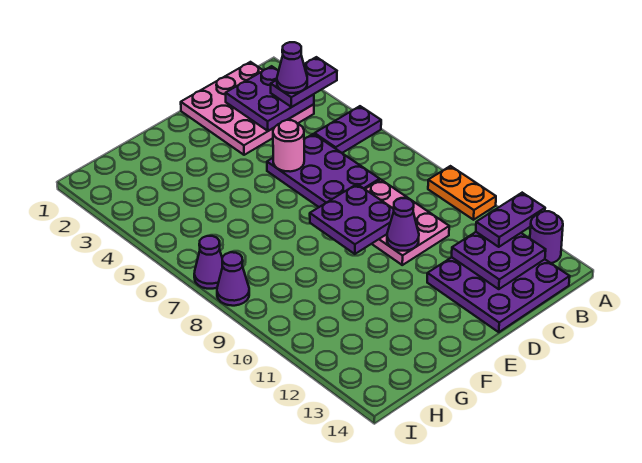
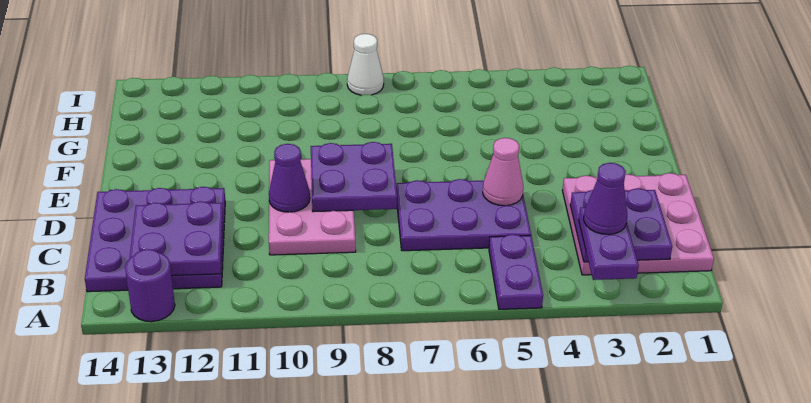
orange plate A9:A10 level 1 -> none
purple plate A12:B12 level 3 -> none
pink plate C8:D10 level 1 -> pink plate C9:E10 level 1
pink round brick D5 level 2 -> pink cone D5 level 2
purple cone I7 level 1 -> none
purple cone I8 level 1 -> white cone I8 level 1

